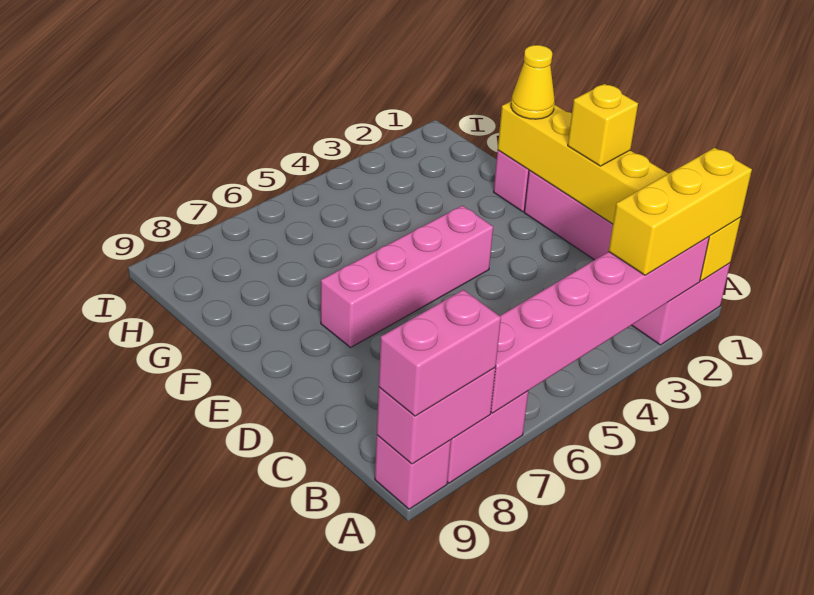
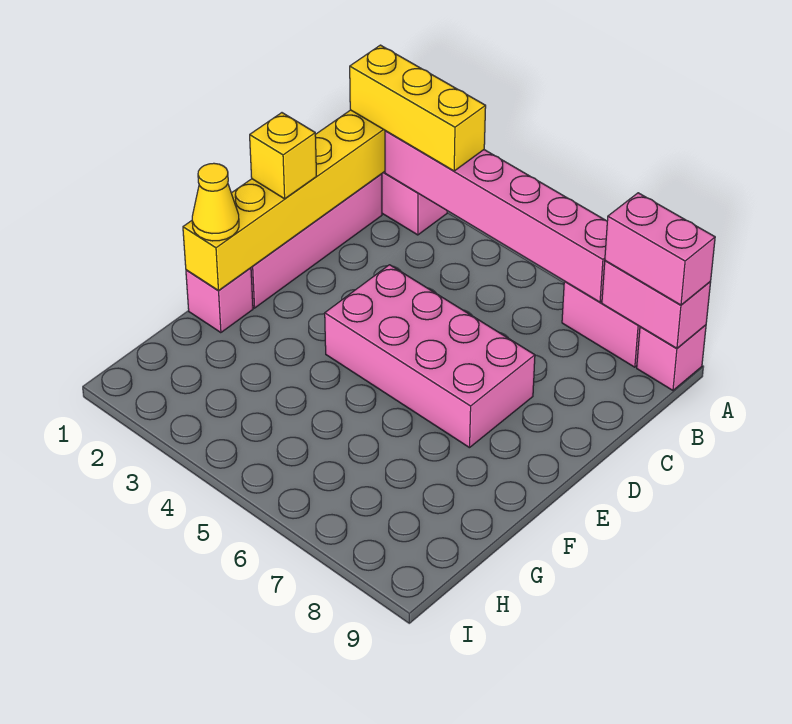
pink brick E4:E7 level 1 -> pink brick D4:E7 level 1

